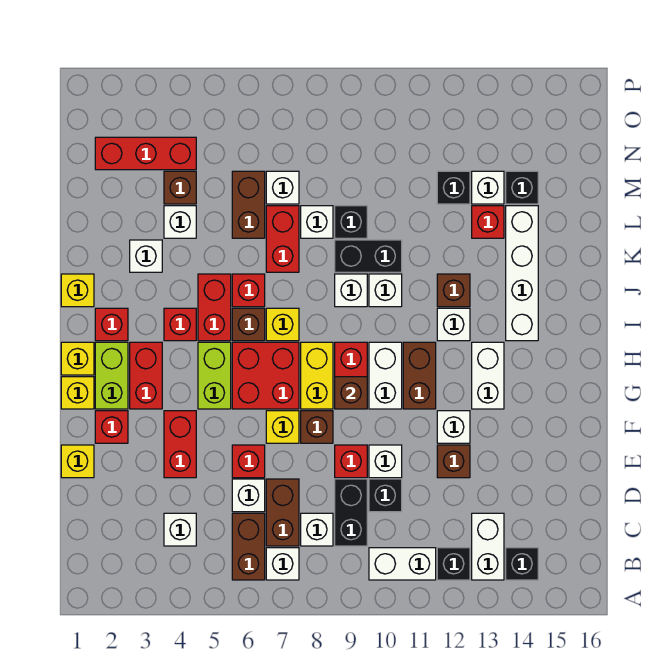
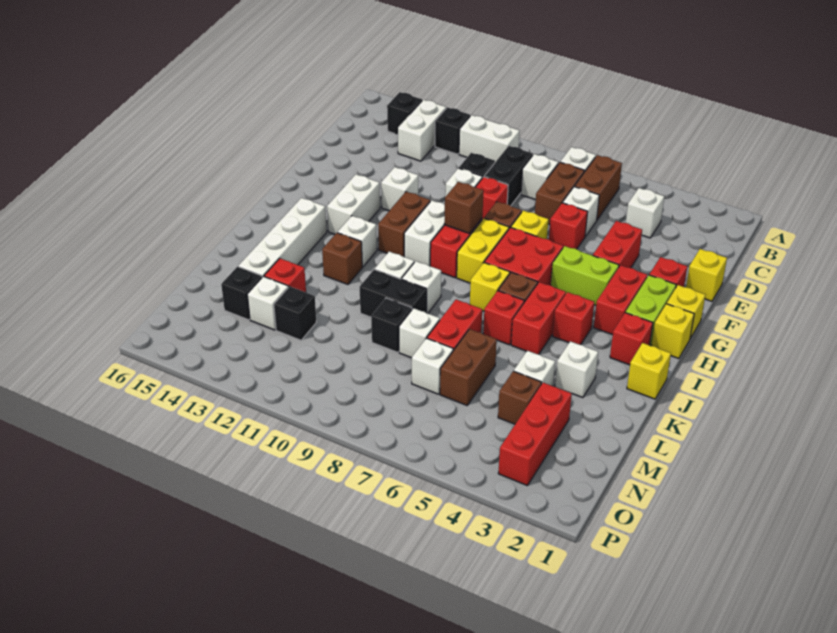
brown brick E12 level 1 -> none
lime brick G5:H5 level 1 -> lime brick G4:G5 level 1
red brick N2:N4 level 1 -> red brick M3:O3 level 1

